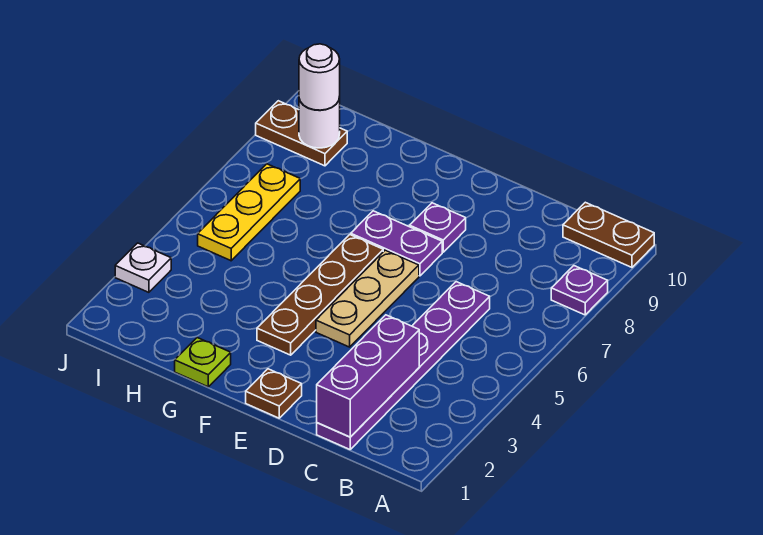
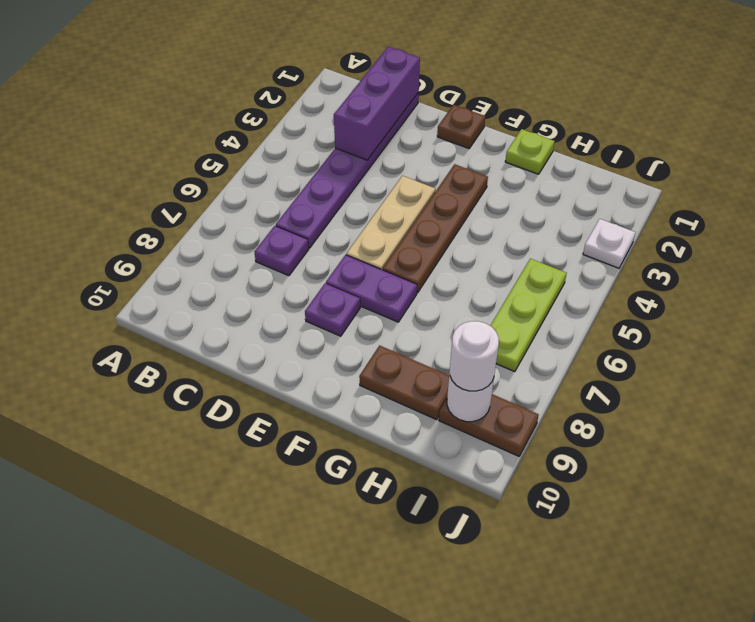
purple plate A8 level 1 -> purple plate C7 level 1
brown plate A10:B10 level 1 -> brown plate G9:H9 level 1
yellow plate I5:I7 level 1 -> lime plate I5:I7 level 1

